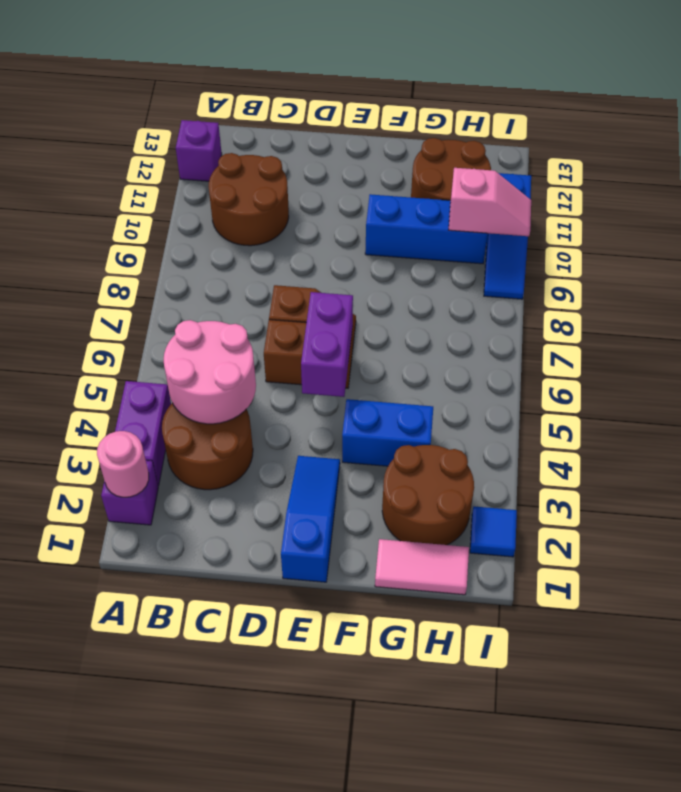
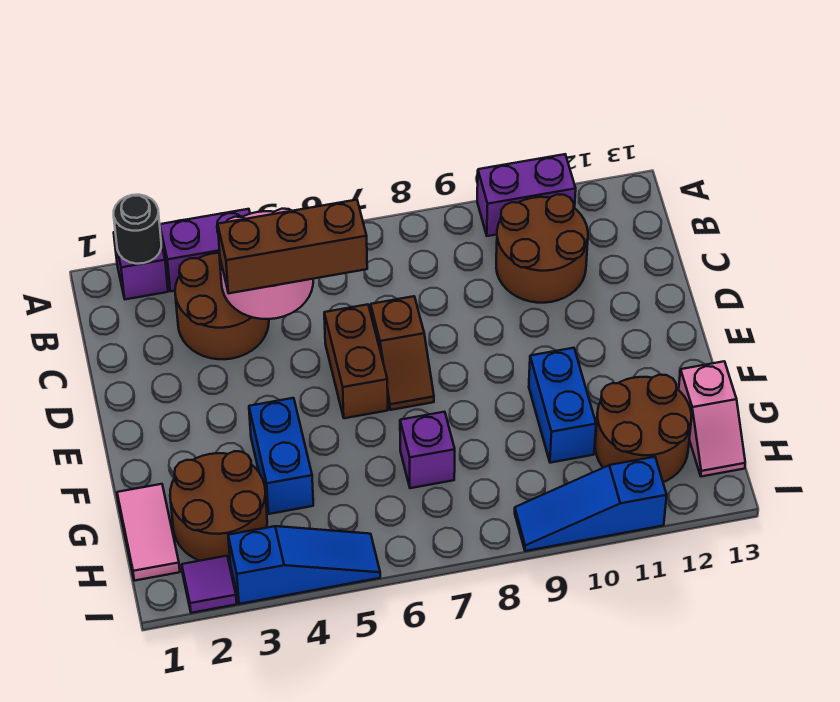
pink round brick A2 level 2 -> black round brick A2 level 2
purple brick A12 level 1 -> purple brick G7 level 1
none -> brown brick C4:C6 level 3
blue slope E1:E3 level 1 top 1 -> blue slope I3:I5 level 1 top 3
purple brick E5:E6 level 2 -> purple brick A10:A11 level 1
blue brick F10:H10 level 1 -> blue brick F10:G10 level 1
pink slope H10:I10 level 2 top H -> pink slope G13:H13 level 1 top G
blue tile I2 level 1 -> purple tile I2 level 1

